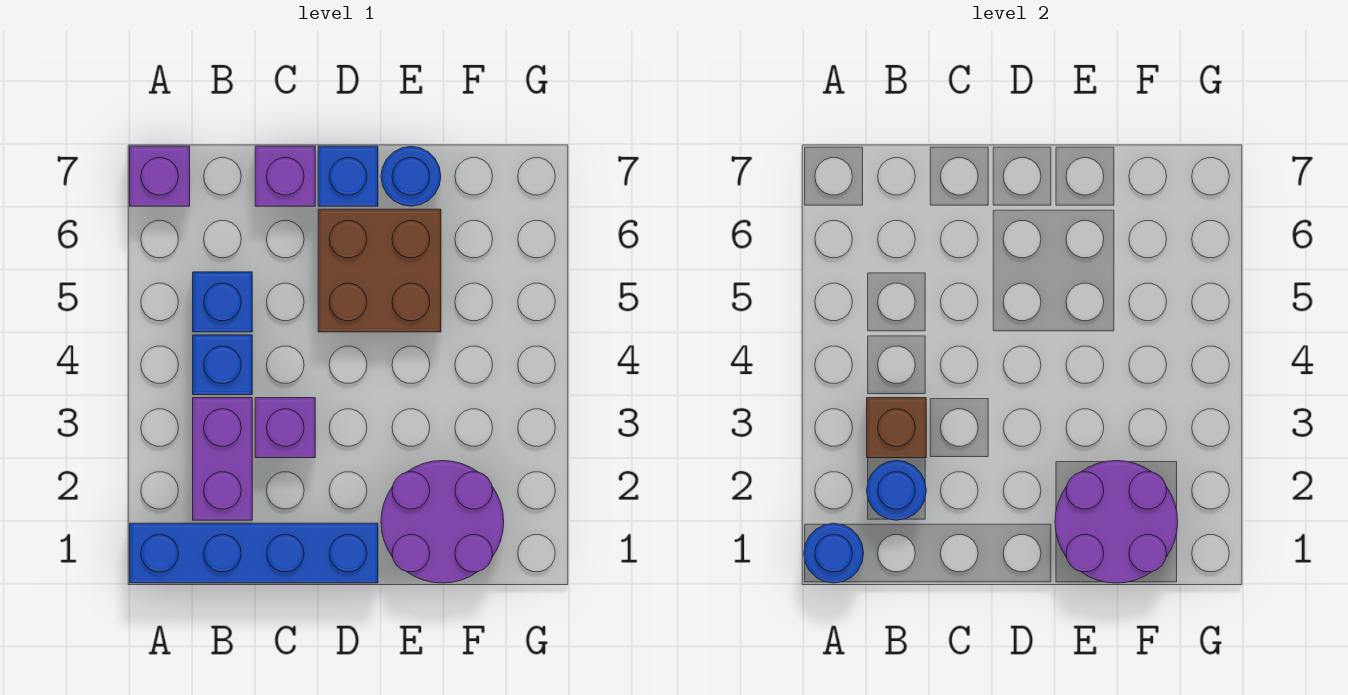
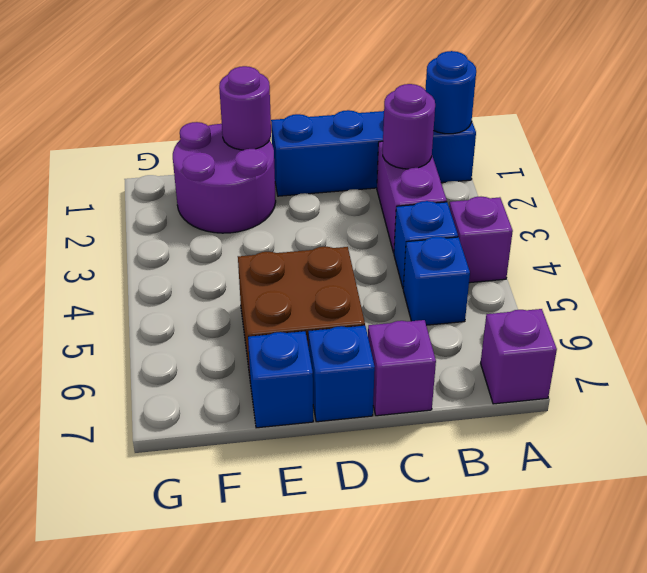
blue round brick B2 level 2 -> purple round brick B2 level 2
brown brick B3 level 2 -> none
purple brick C3 level 1 -> purple brick A4 level 1
purple round brick E1:F2 level 2 -> purple round brick E1 level 2
blue round brick E7 level 1 -> blue brick E7 level 1

